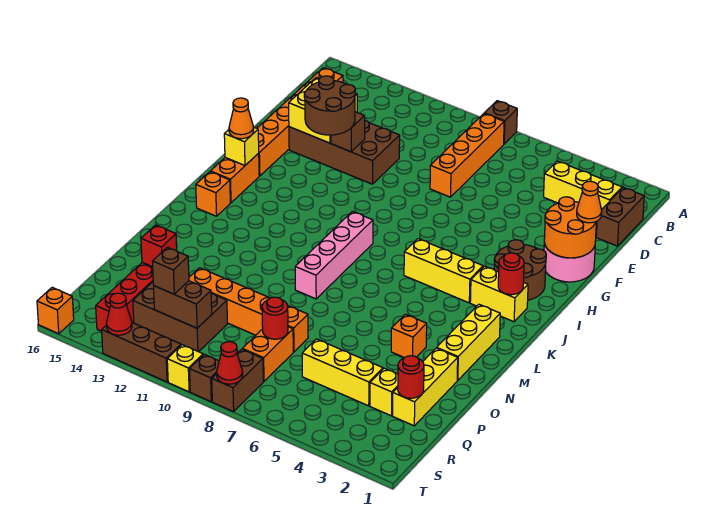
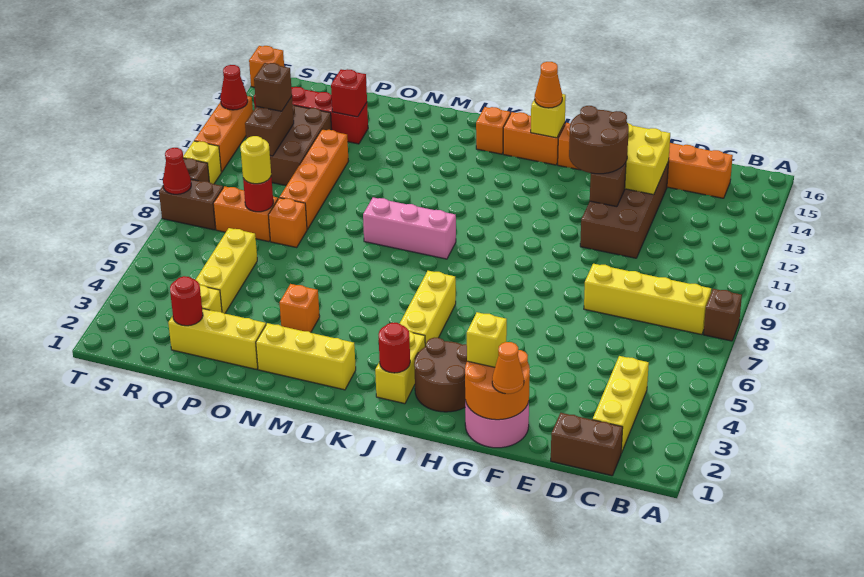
orange brick B8:E8 level 1 -> yellow brick B8:E8 level 1
none -> yellow brick G2 level 3
pink brick J9:M9 level 1 -> pink brick K9:M9 level 1
none -> yellow round brick Q8 level 3
brown brick T11:T13 level 1 -> orange brick T11:T13 level 1

